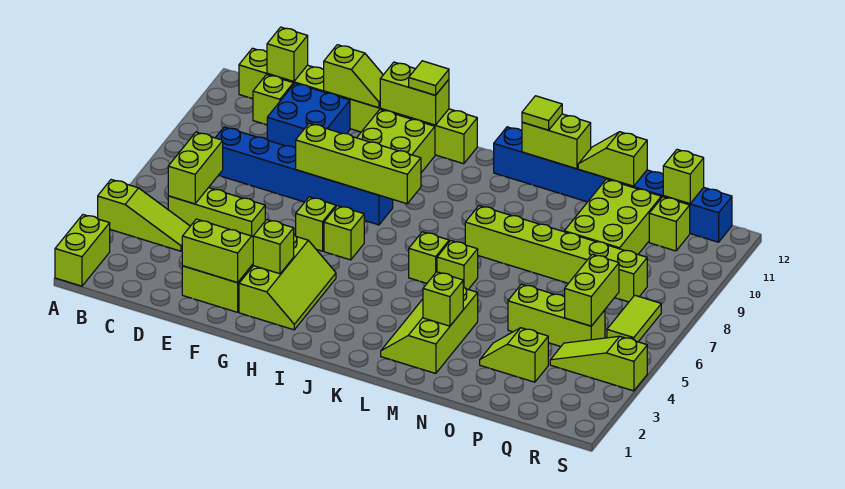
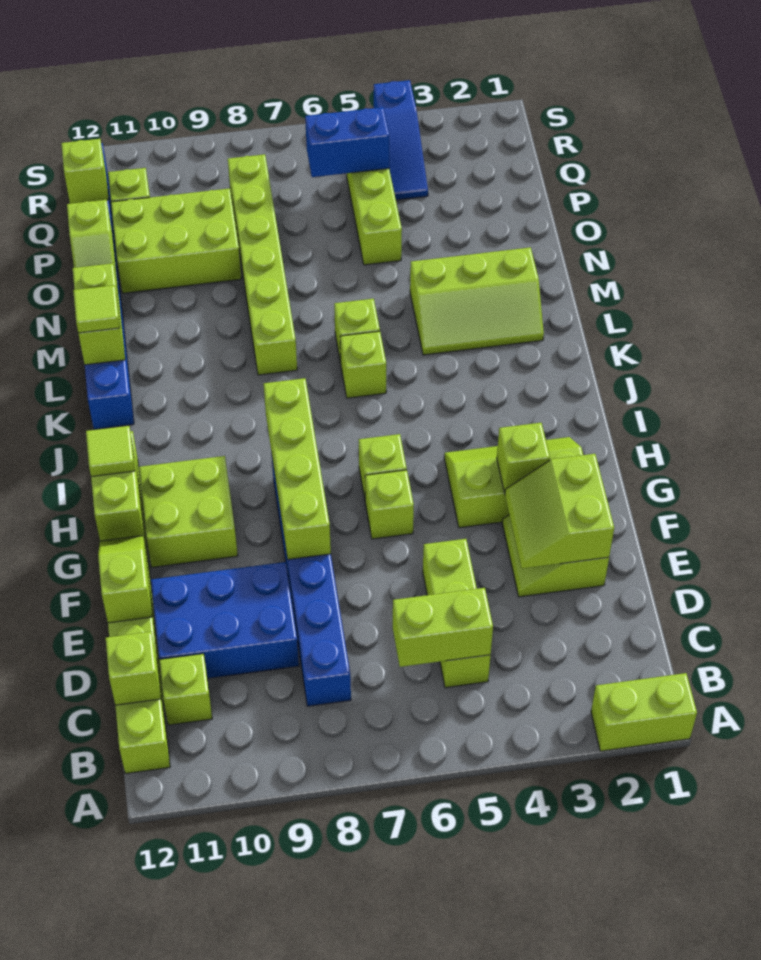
lime slope A4:C4 level 1 top A -> none
blue brick D10:E11 level 1 -> blue brick D9:E11 level 1
lime brick M3 level 2 -> none
lime slope O3:P3 level 1 top P -> none
lime slope Q4:S4 level 1 top S -> blue slope Q4:S4 level 1 top S
lime brick Q5:Q6 level 2 -> blue brick Q5:Q6 level 2
lime tile R6:R7 level 1 -> none

